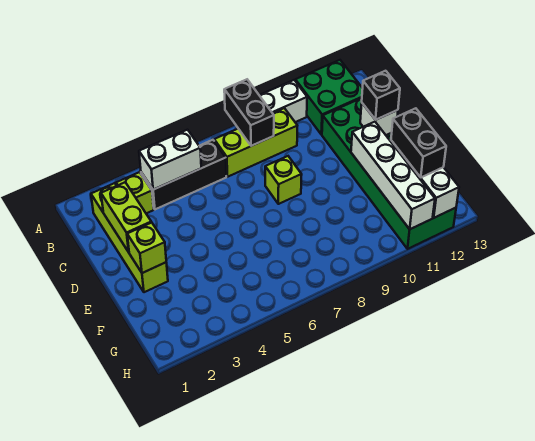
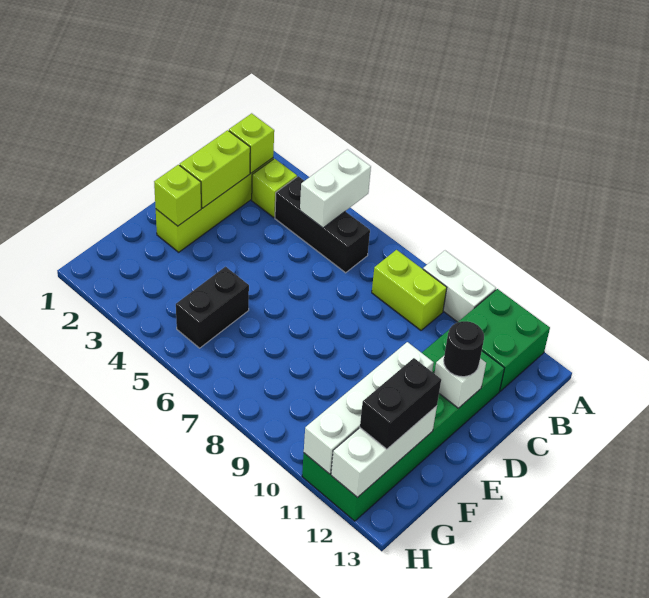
black brick A8:B8 level 2 -> black brick F5:G5 level 1
white brick B4:B5 level 2 -> white brick A5:B5 level 2
lime brick B7:B9 level 1 -> lime brick B8:B9 level 1
lime brick D8 level 1 -> lime brick B2 level 2
black brick D12 level 3 -> black round brick D12 level 3

